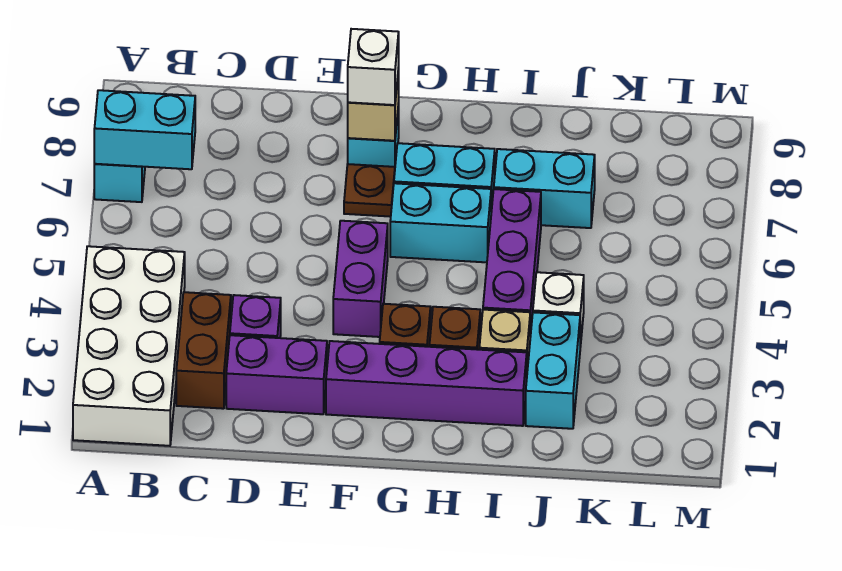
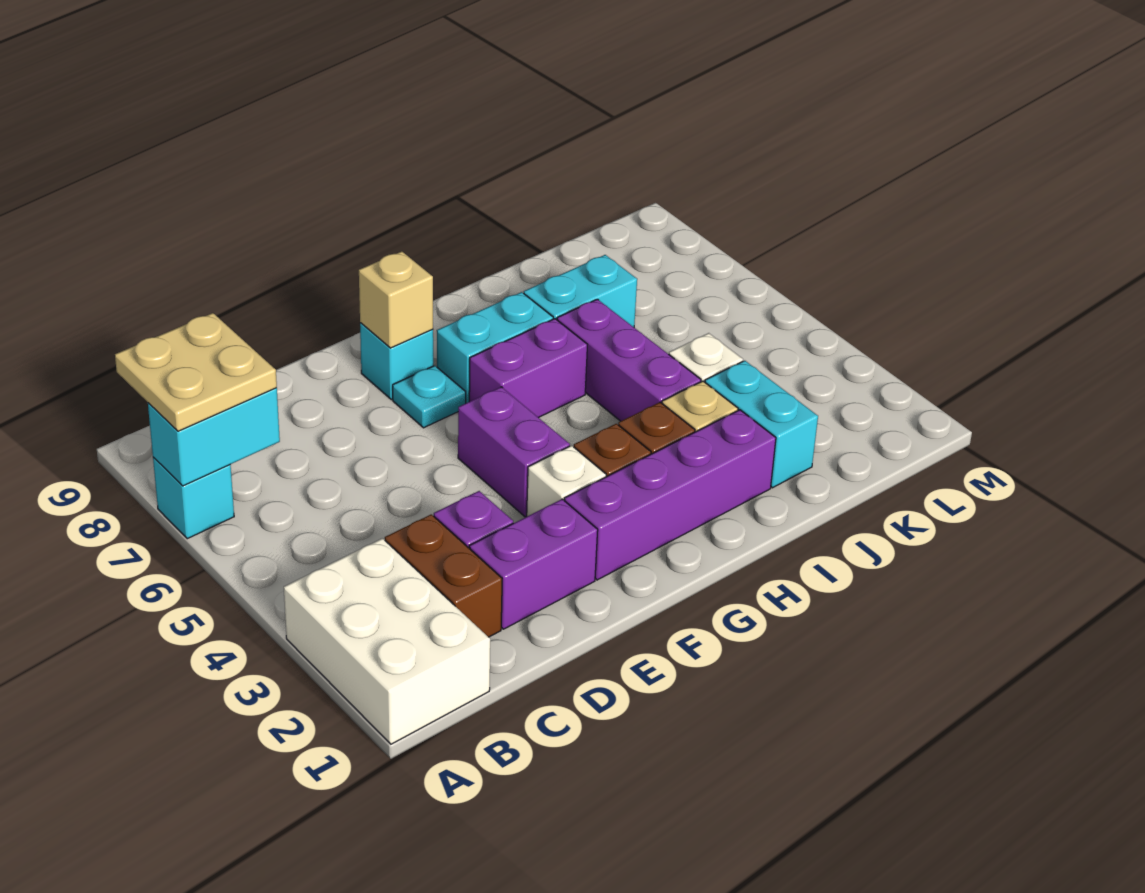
white brick A1:B4 level 1 -> white brick A1:B3 level 1
none -> tan plate A7:B8 level 3
brown plate F7 level 1 -> cyan plate F7 level 1
white brick F8 level 3 -> white brick F3 level 1
cyan brick G6:H6 level 1 -> purple brick G6:H6 level 1

